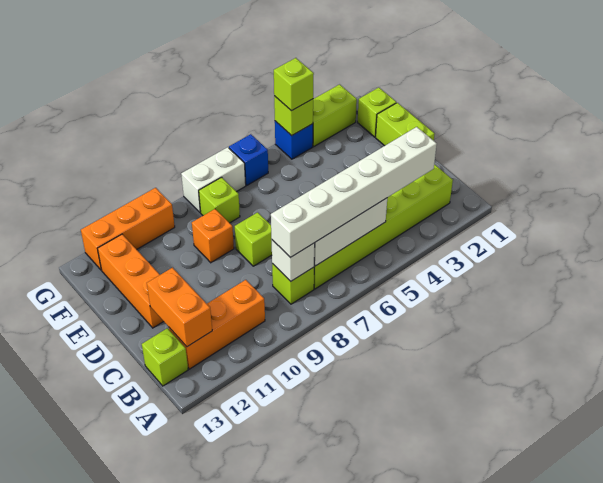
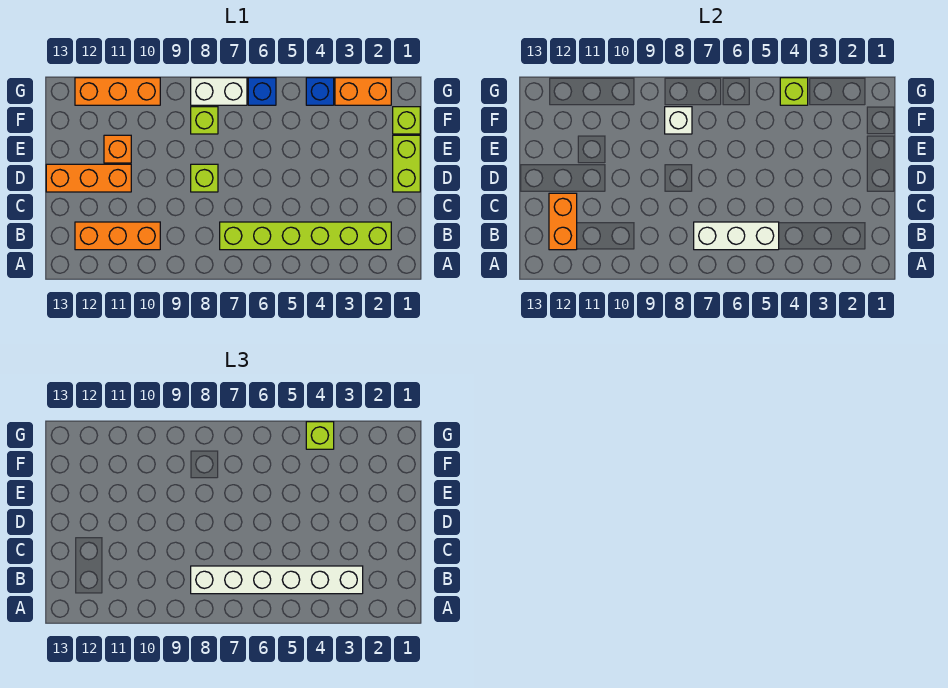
lime brick B8 level 1 -> none
white brick B8 level 2 -> white brick F8 level 2
lime brick B13 level 1 -> none
orange brick D12:F12 level 1 -> orange brick D11:D13 level 1
orange brick E9 level 1 -> orange brick E11 level 1
lime brick G2:G3 level 1 -> orange brick G2:G3 level 1

